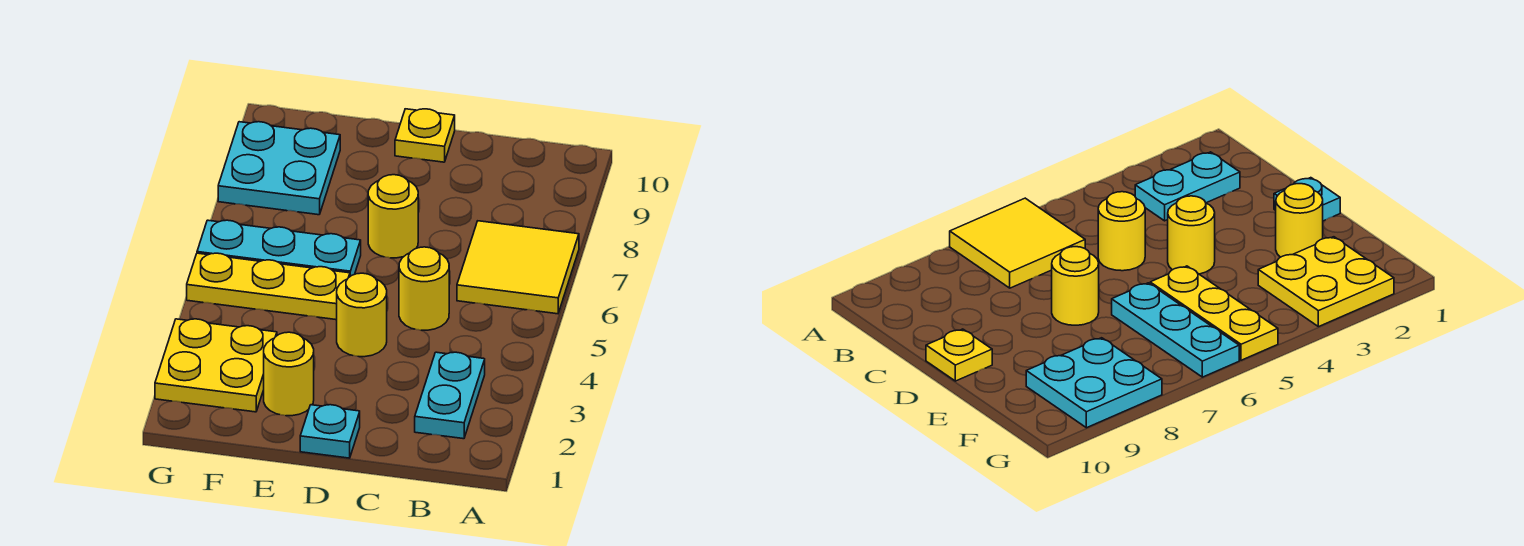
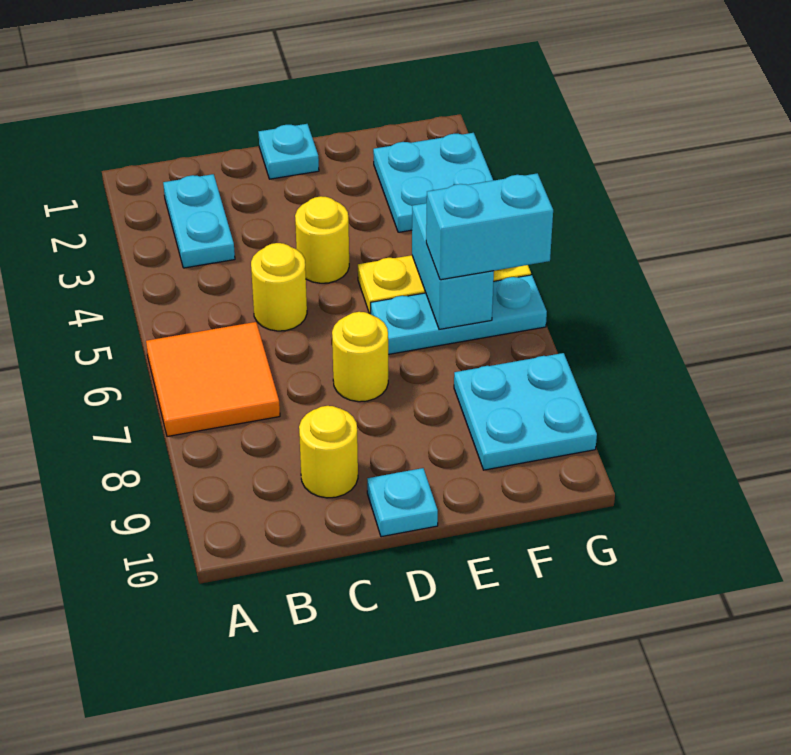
yellow tile A6:B7 level 1 -> orange tile A6:B7 level 1
yellow plate D10 level 1 -> cyan plate D10 level 1
yellow round brick E2 level 1 -> yellow round brick C9 level 1
yellow plate F2:G3 level 1 -> cyan plate F2:G3 level 1
none -> cyan brick F5:F6 level 2
none -> cyan brick F6:G6 level 3

